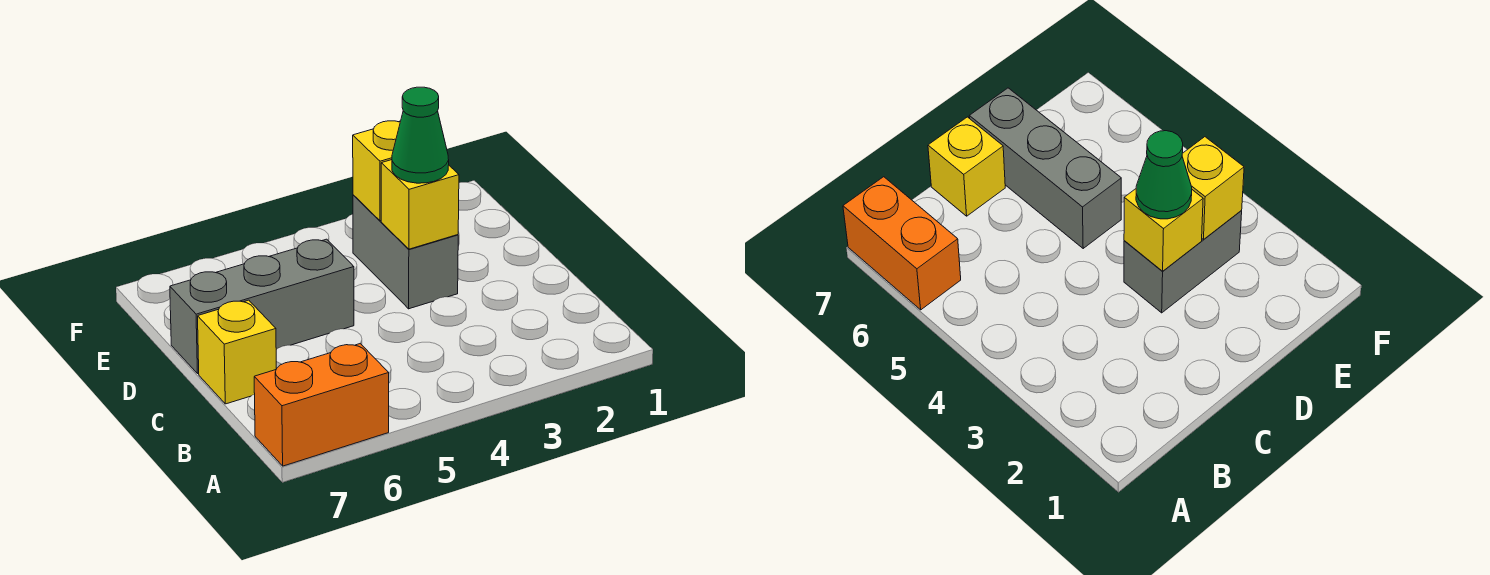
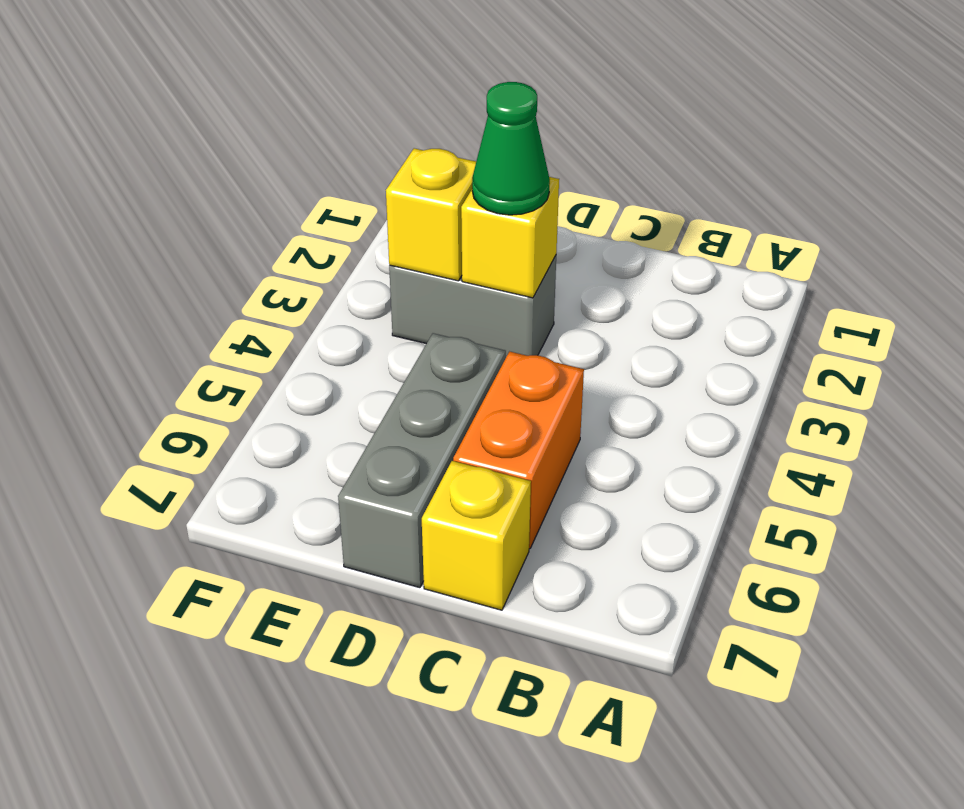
orange brick A6:A7 level 1 -> orange brick C5:C6 level 1

